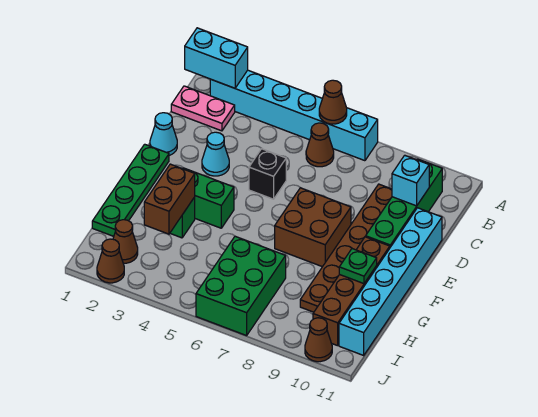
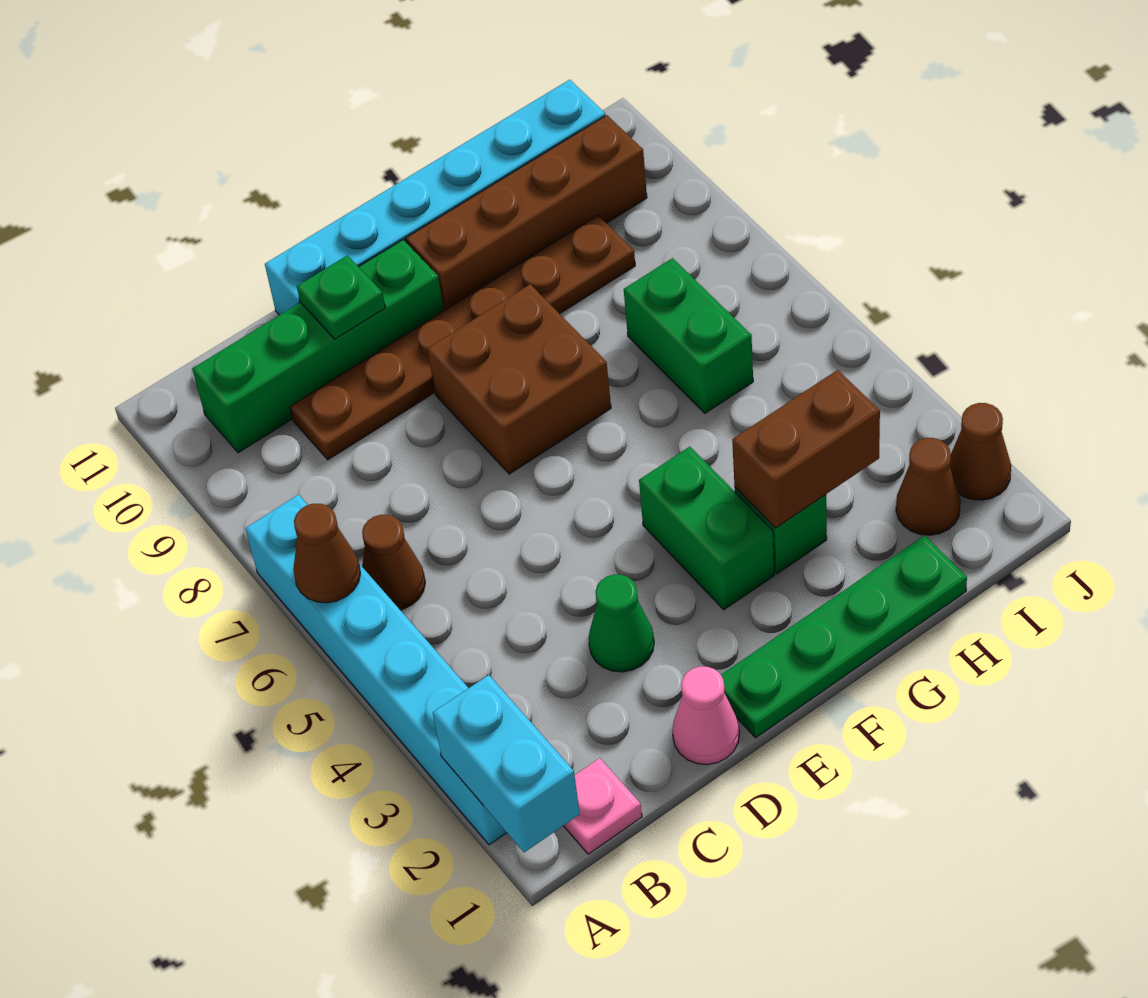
pink plate B1:B2 level 1 -> pink plate B1 level 1
cyan brick C10 level 2 -> none
cyan cone D1 level 1 -> pink cone D1 level 1
cyan cone D3 level 1 -> green cone D3 level 1
black brick D5 level 1 -> none
green plate G10 level 2 -> green plate D10 level 2
green brick H6:J7 level 1 -> green brick H6:H7 level 1
brown cone J10 level 1 -> none

